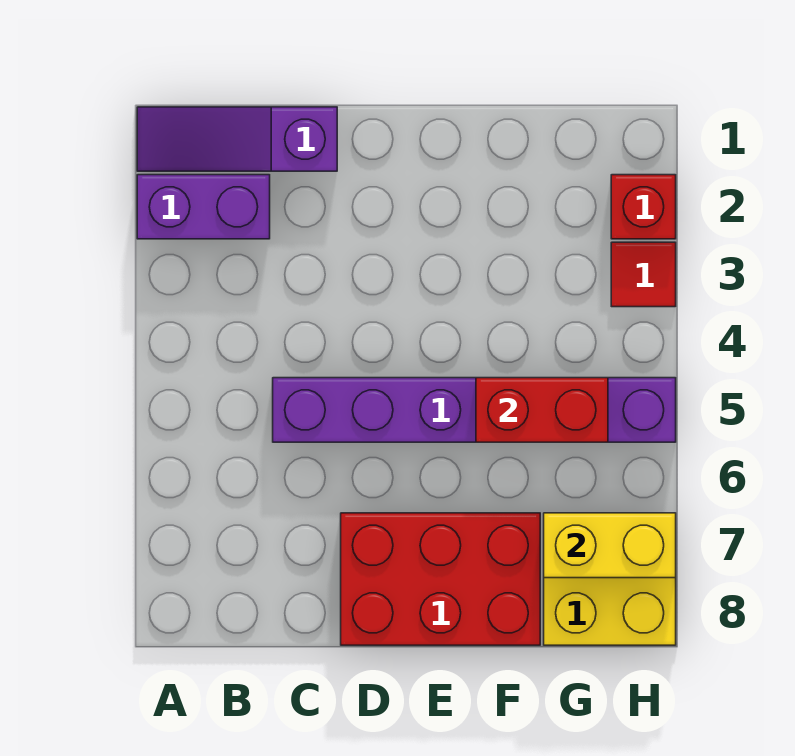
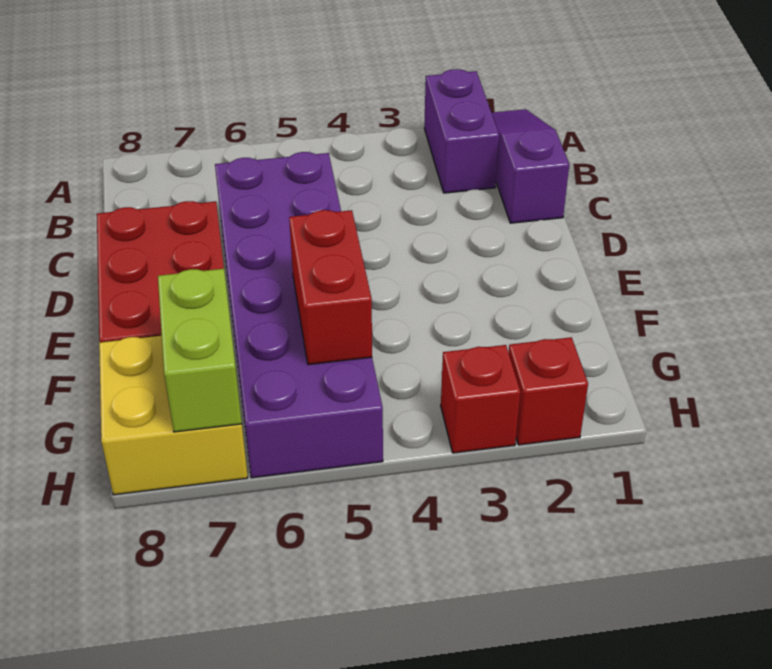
purple brick C5:H5 level 1 -> purple brick C5:H6 level 1
yellow brick G7:H7 level 2 -> lime brick G7:H7 level 2
red tile H3 level 1 -> red brick H3 level 1

